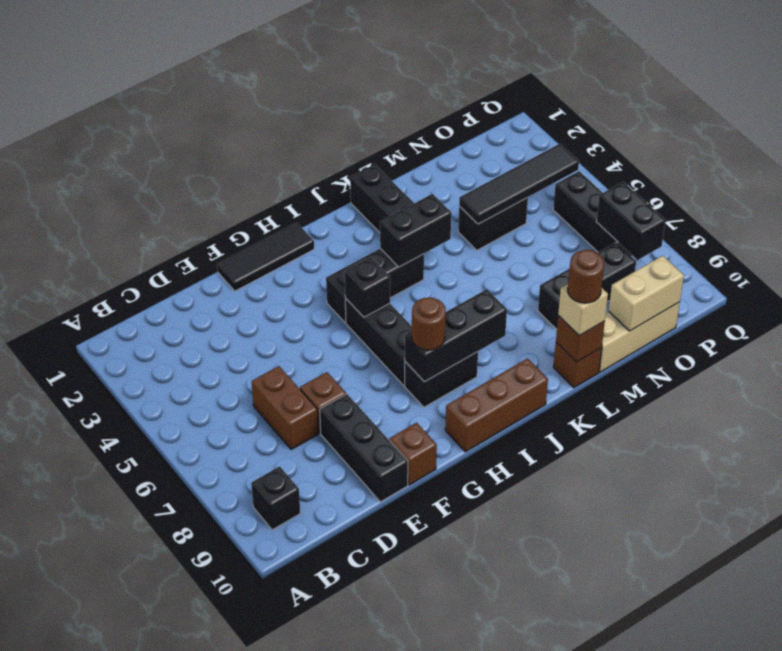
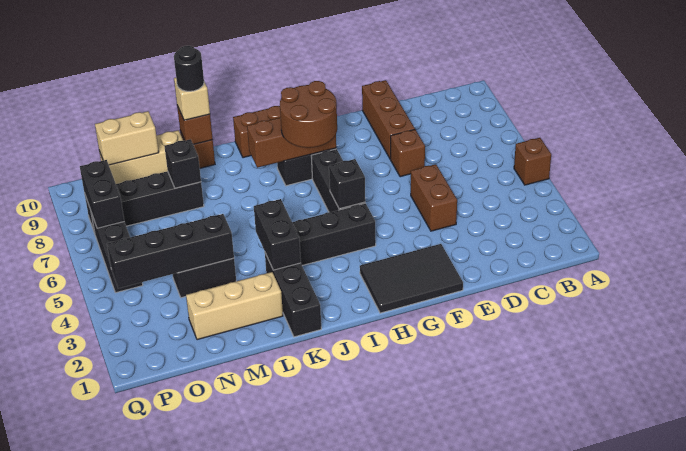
black brick B9 level 1 -> black brick M8 level 2
brown brick D6:D7 level 1 -> brown brick E4:E5 level 1
black brick E8:E10 level 1 -> brown brick E8:E10 level 1
black tile F1:H1 level 1 -> black tile F1:H2 level 1
brown brick F10 level 1 -> brown brick A5 level 1
black brick H8:J8 level 2 -> brown brick H8:J8 level 2
brown round brick H8 level 3 -> brown round brick H7:I8 level 3
black brick J4:K4 level 2 -> black brick K3:K4 level 2
none -> tan brick L2:N2 level 1
brown round brick L10 level 4 -> black round brick L10 level 4
black tile M4:P4 level 2 -> black brick M4:P4 level 2
black brick M8:O8 level 1 -> black brick M8:P8 level 1

